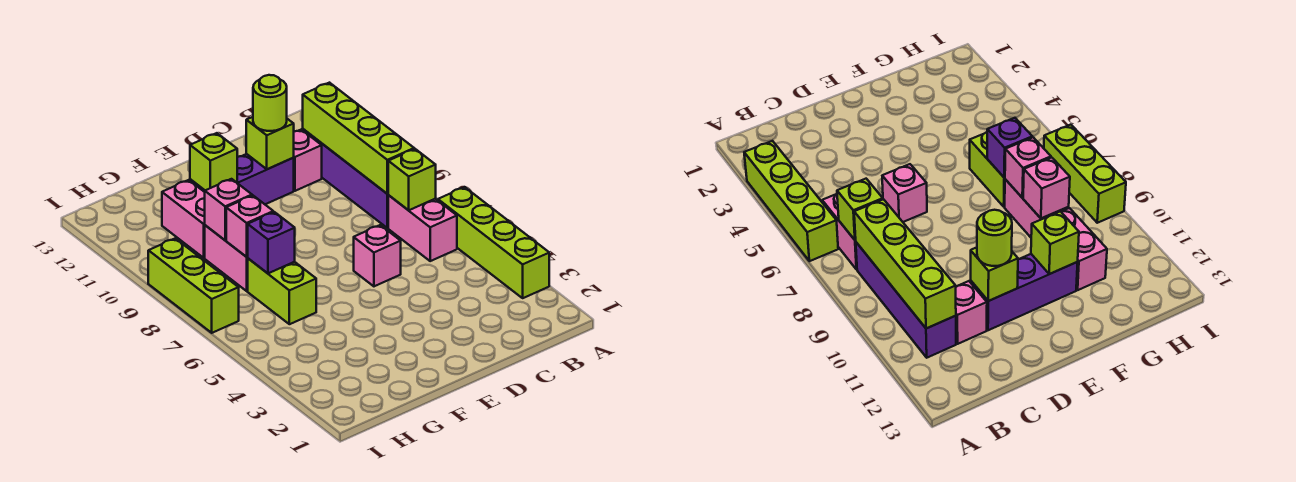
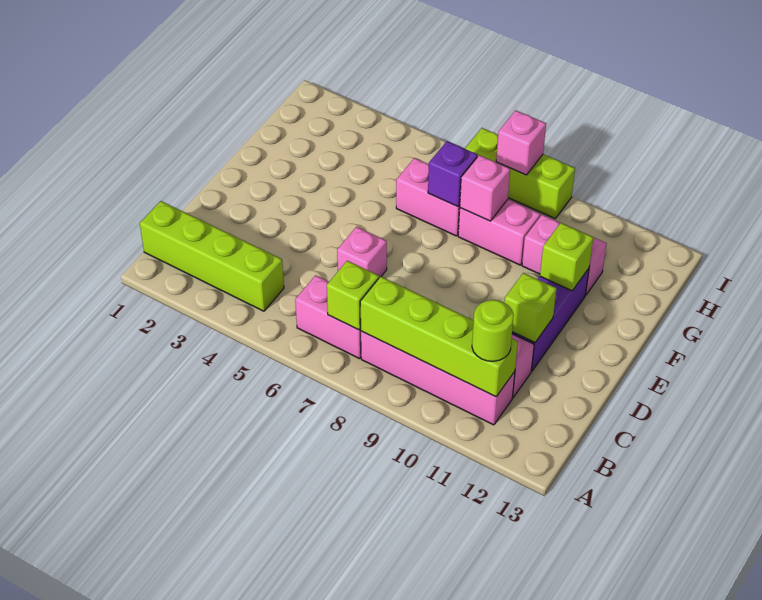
lime brick A3:A6 level 1 -> lime brick B1:B4 level 1
purple brick B8:B11 level 1 -> pink brick B8:B11 level 1
lime round brick D11 level 3 -> lime round brick B11 level 3
lime brick G6:G7 level 1 -> pink brick G6:G7 level 1
pink brick G9 level 2 -> pink brick I8 level 2

